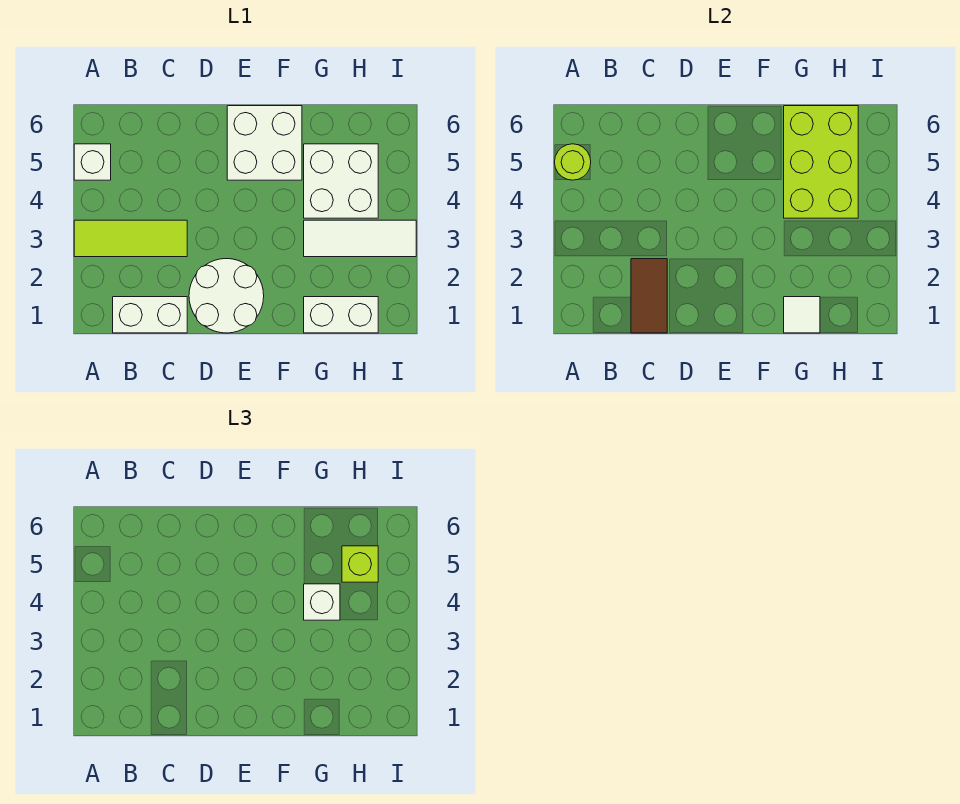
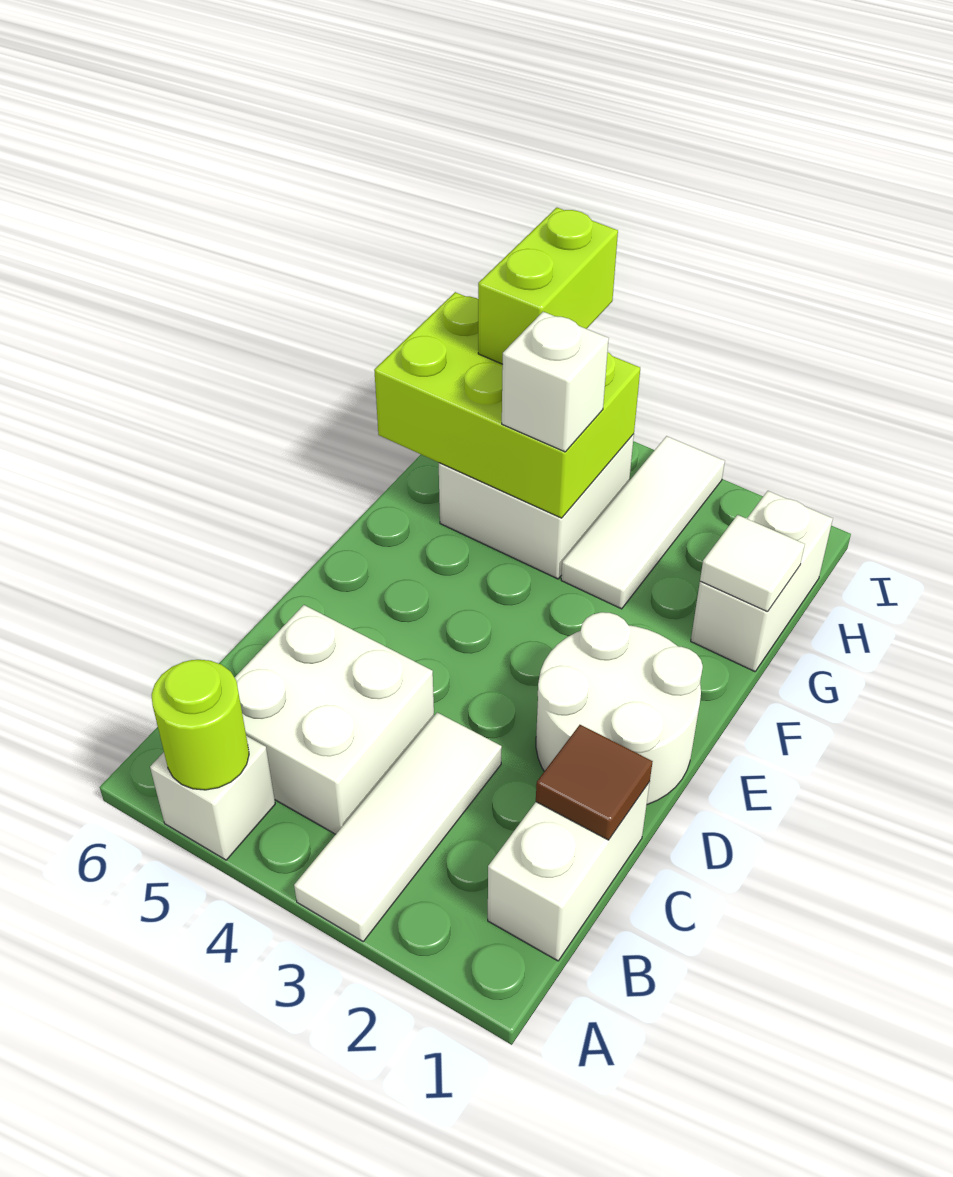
lime tile A3:C3 level 1 -> white tile A3:C3 level 1
brown tile C1:C2 level 2 -> brown tile C1 level 2
white brick E5:F6 level 1 -> white brick B4:C5 level 1
lime brick H5 level 3 -> lime brick H5:I5 level 3

